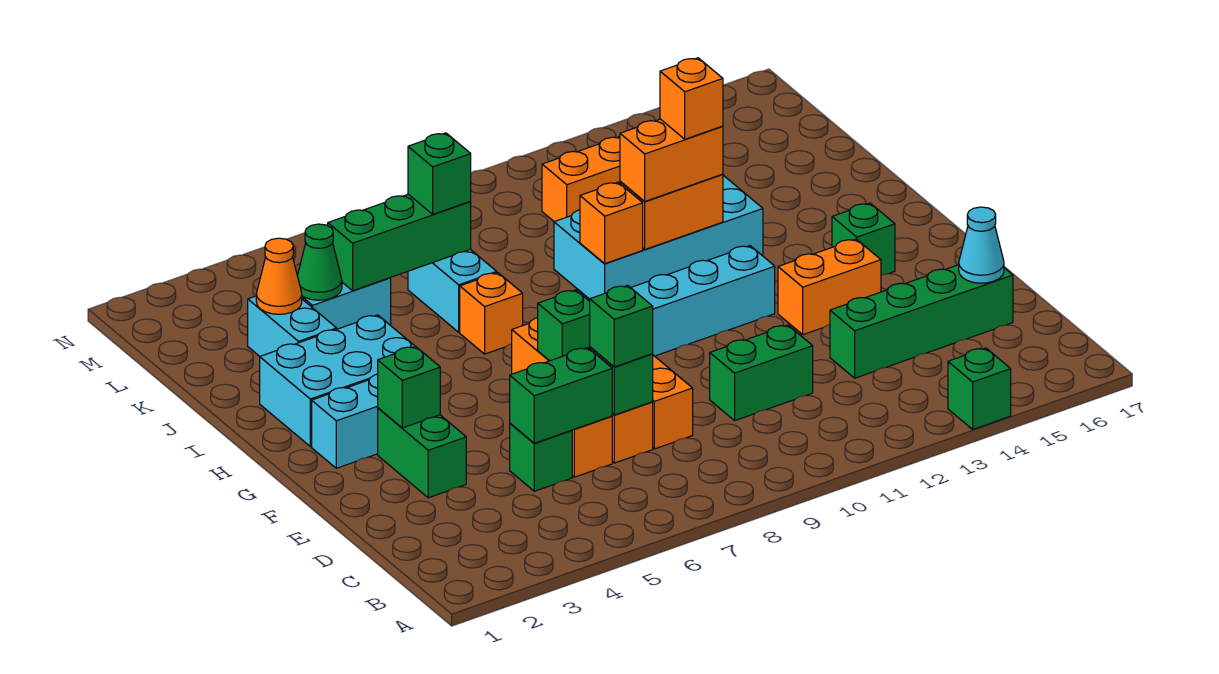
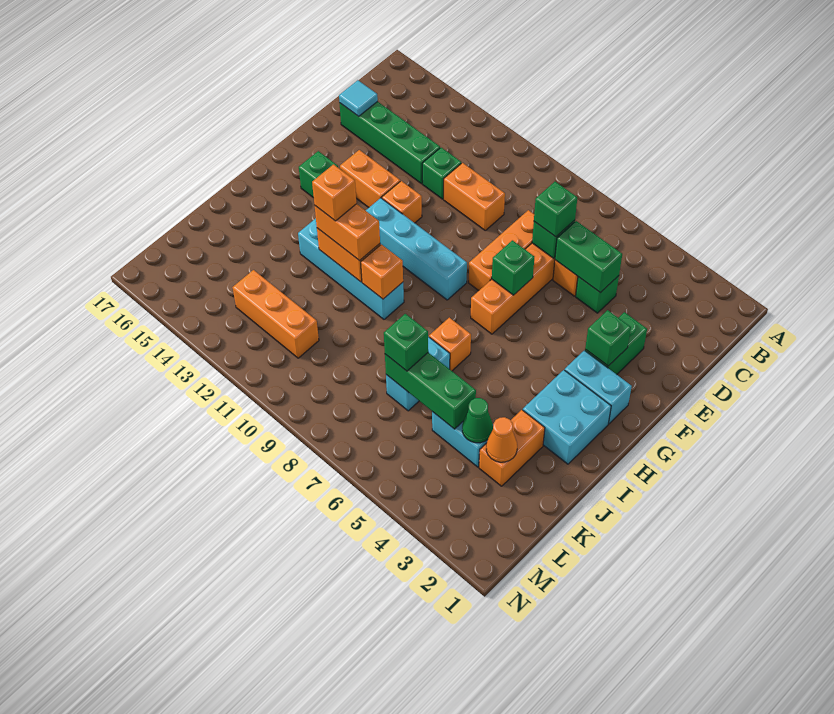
green brick A14 level 1 -> green brick D12 level 1
green brick D10:D11 level 1 -> orange brick D10:D11 level 1
cyan cone D16 level 2 -> cyan tile D16 level 2
none -> orange brick F12 level 1
cyan brick H2:I4 level 1 -> cyan brick H2:I3 level 1
cyan brick I10:J13 level 1 -> cyan brick I10:I13 level 1
cyan brick J3:K3 level 1 -> orange brick J3:K3 level 1

